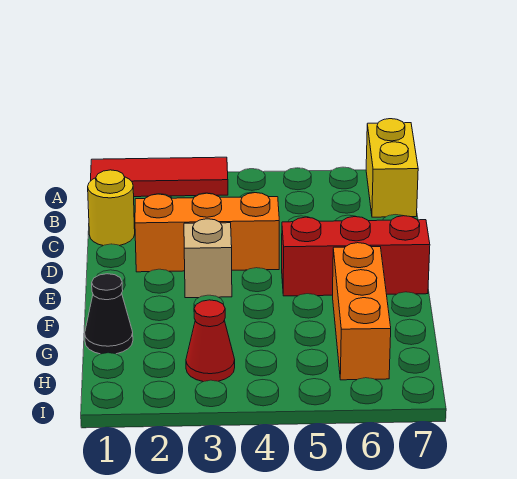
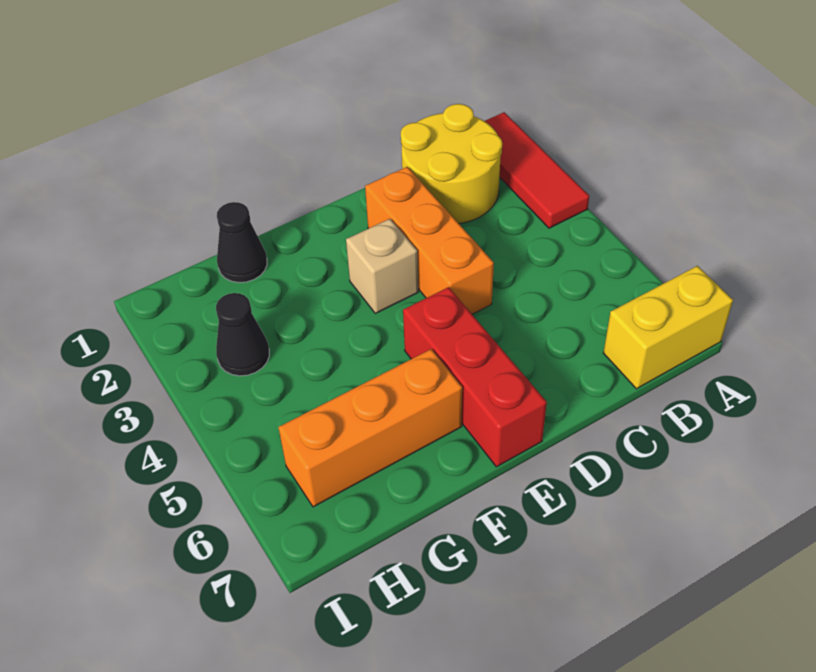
yellow round brick C1 level 1 -> yellow round brick B1:C2 level 1
red cone H3 level 1 -> black cone H3 level 1

